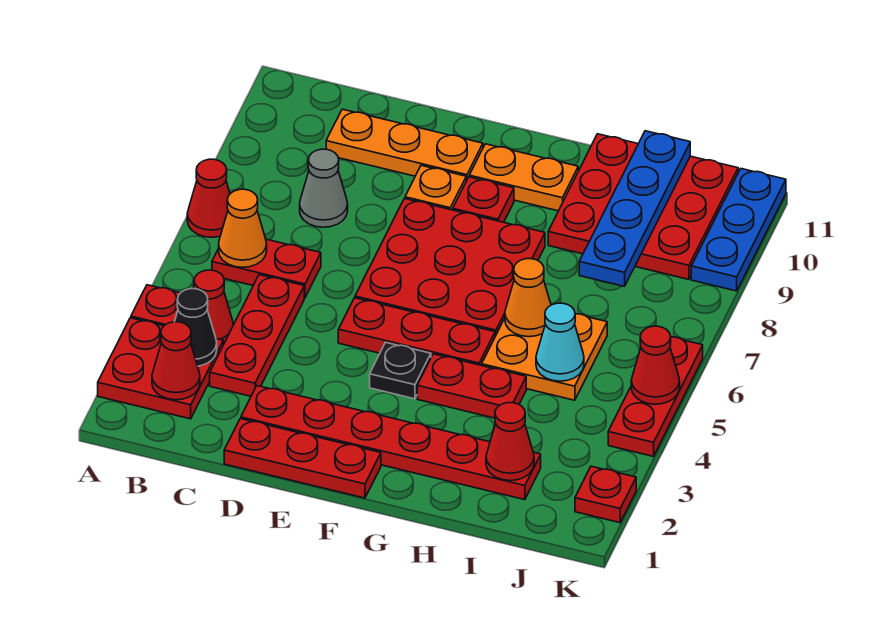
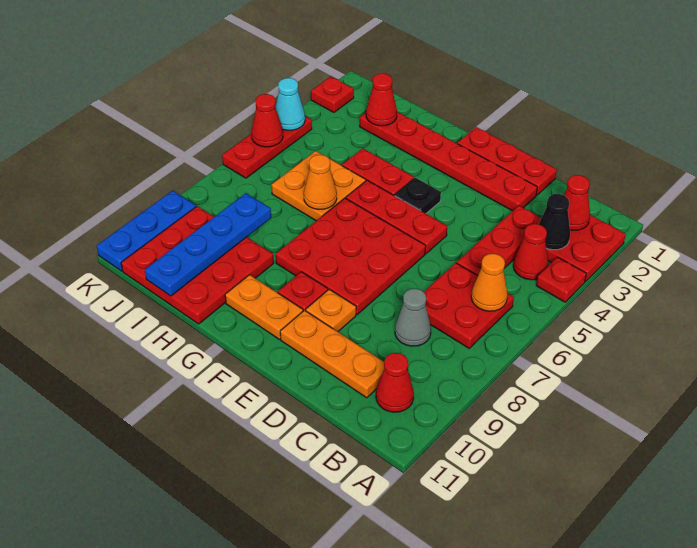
red cone A7 level 1 -> red cone B10 level 1
red plate B6:C6 level 1 -> red plate B6:C7 level 1
cyan cone I5 level 2 -> cyan cone K4 level 2

